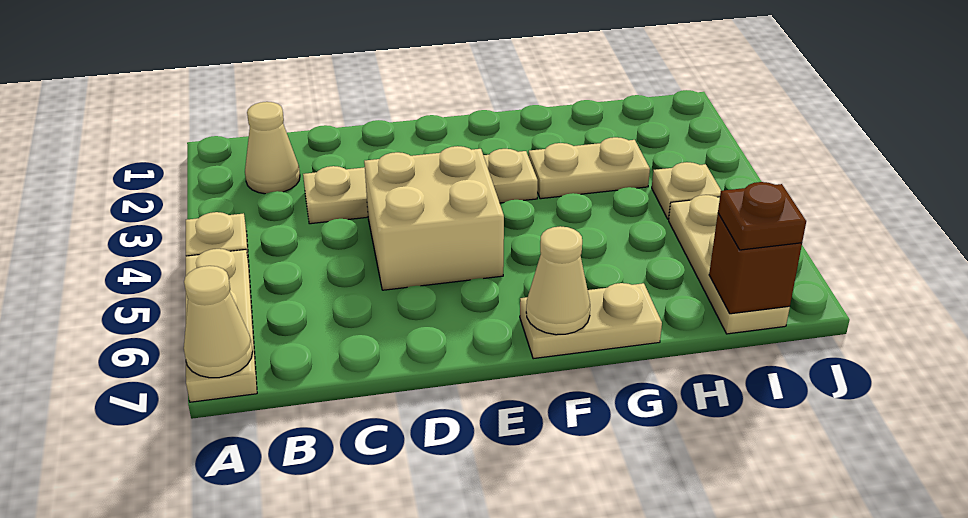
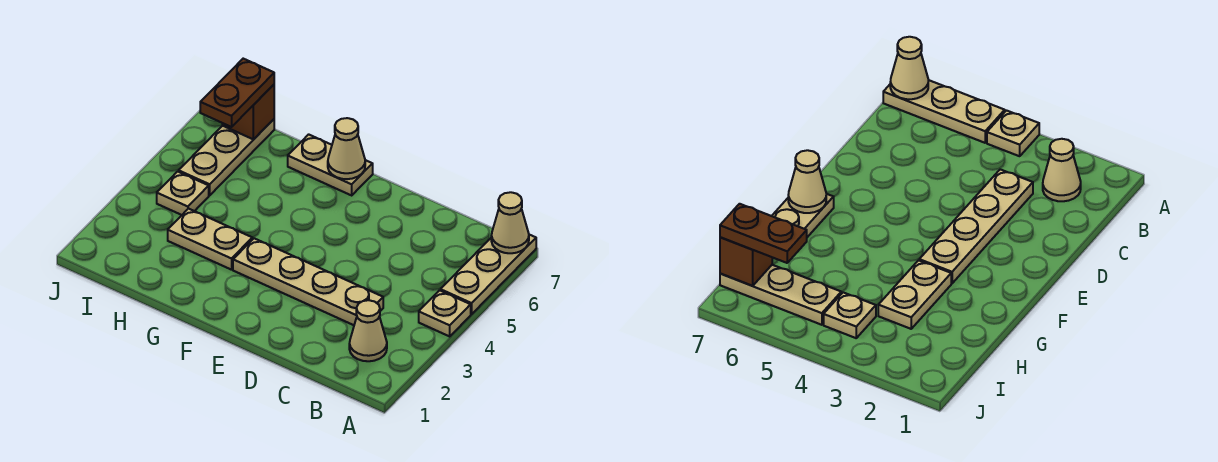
tan brick D4:E5 level 1 -> none
brown plate I7 level 3 -> brown plate I6:I7 level 3

